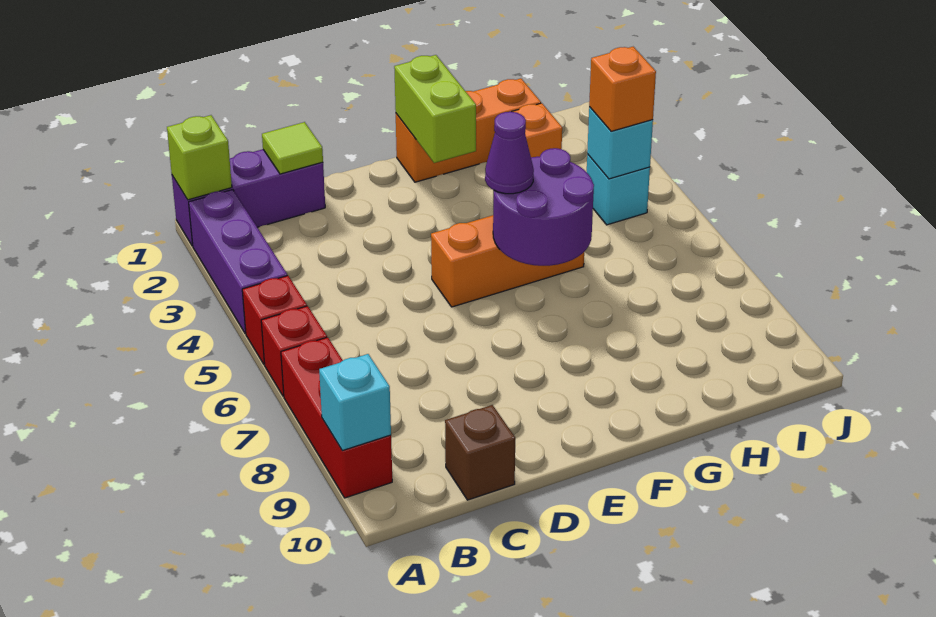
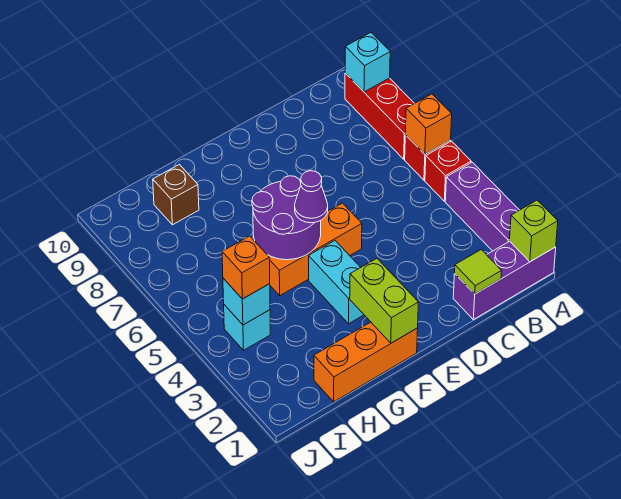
brown brick C10 level 1 -> brown brick H9 level 1
none -> cyan brick F3:F4 level 1
orange brick H2 level 1 -> orange brick A6 level 2

